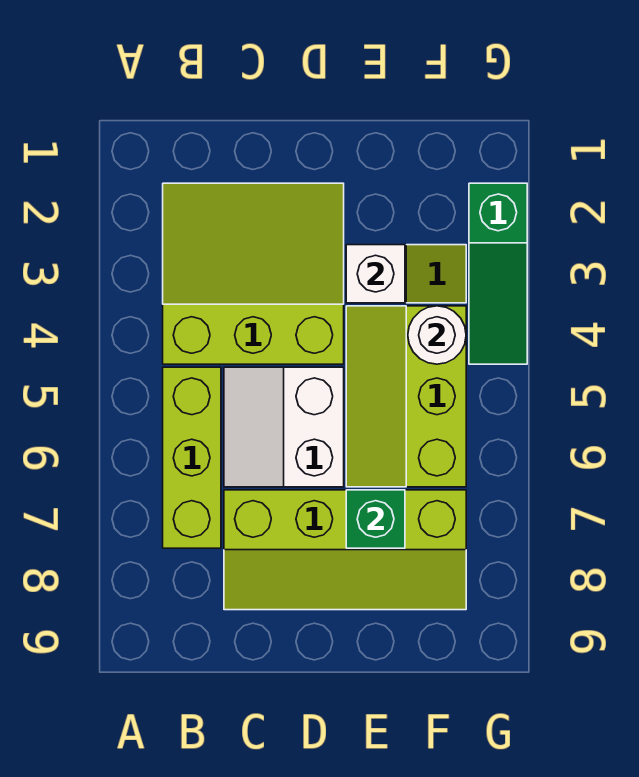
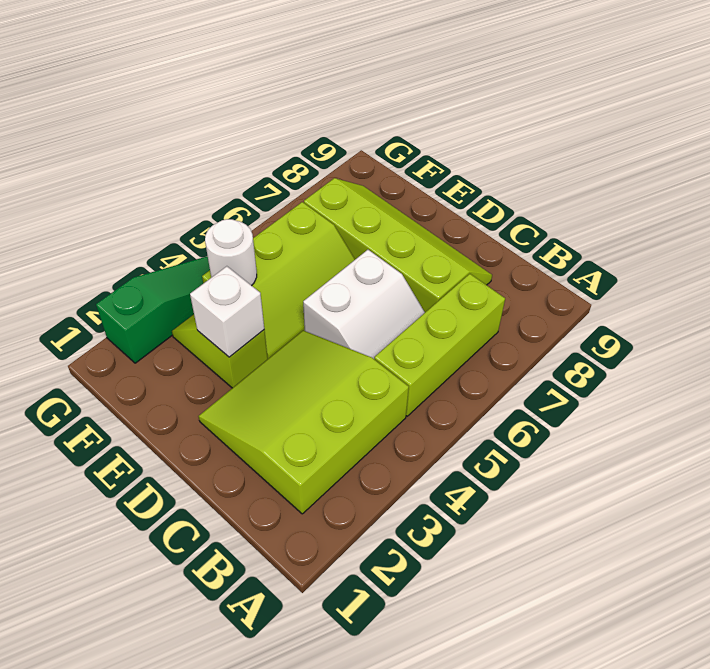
lime slope B2:D4 level 1 top 4 -> lime slope B2:D4 level 1 top B
green brick E7 level 2 -> none

